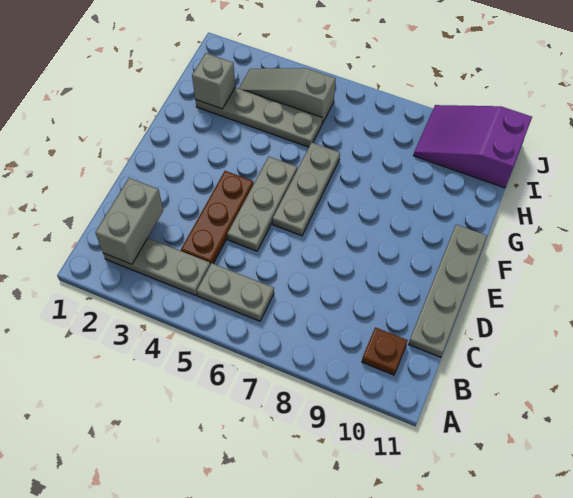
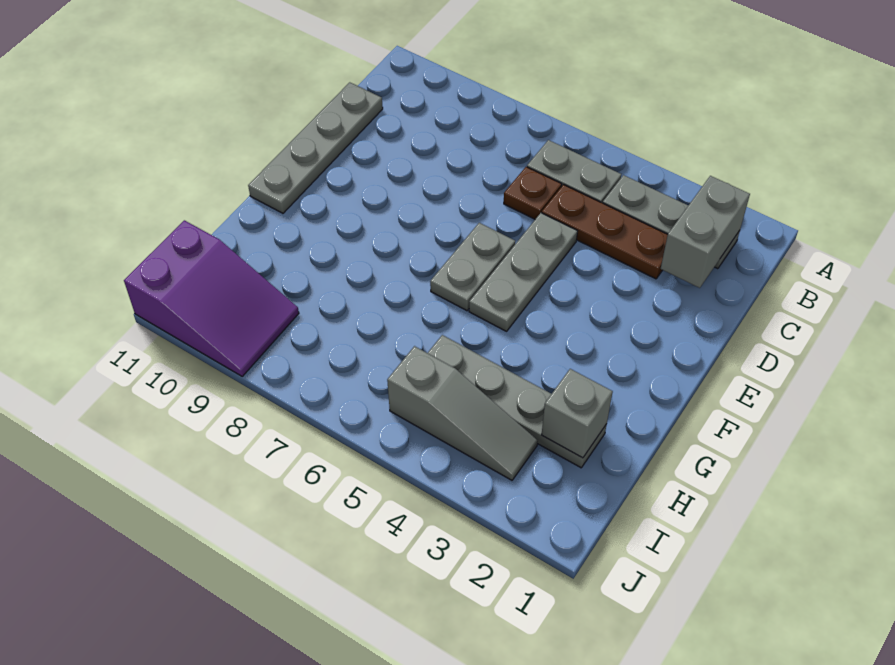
brown plate B10 level 1 -> brown plate C6 level 1
brown plate C4:E4 level 1 -> brown plate C3:C5 level 1
grey plate E6:G6 level 1 -> grey plate E6:F6 level 1

